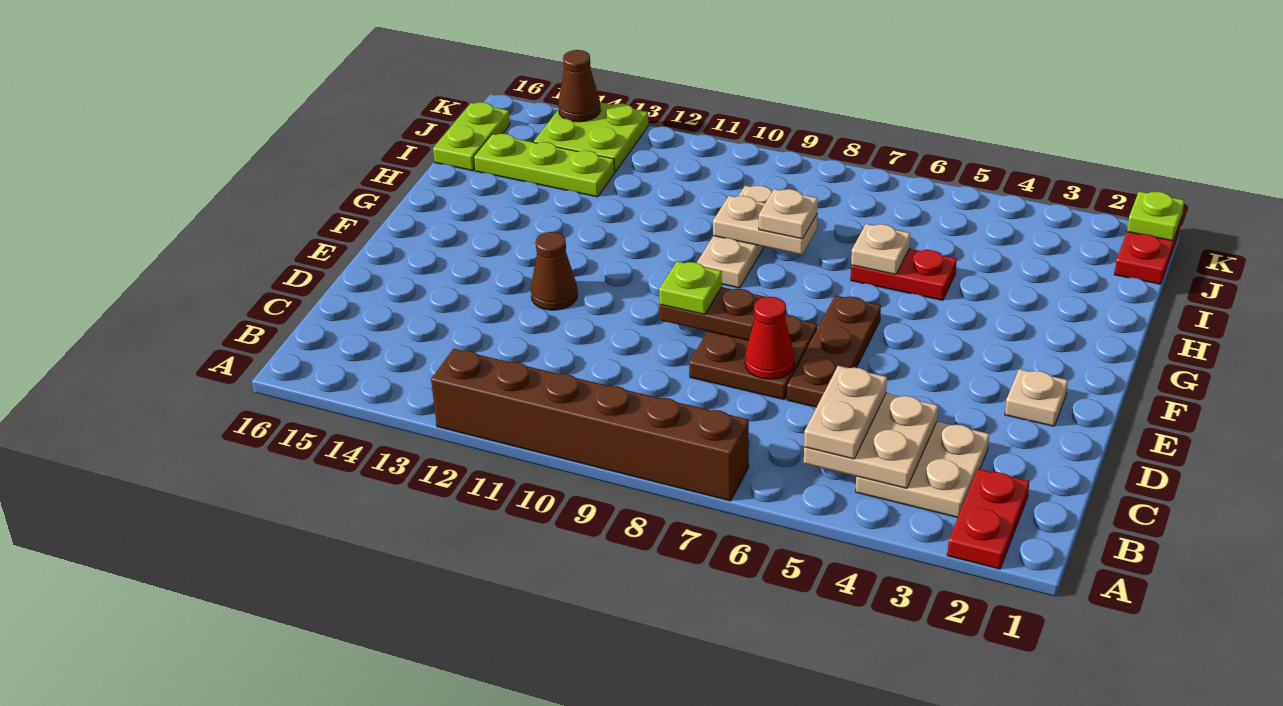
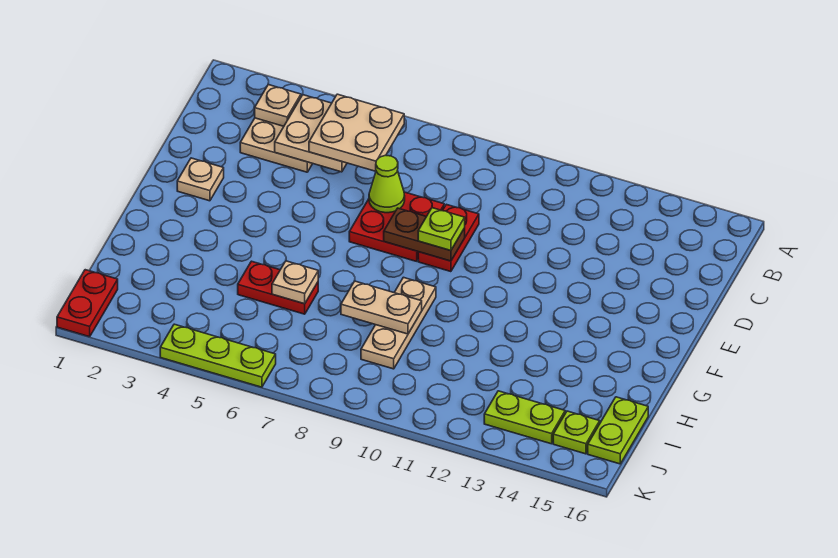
red plate A2:B2 level 1 -> red plate D9:E9 level 1
brown brick A7:A12 level 1 -> none
tan plate B5:C5 level 3 -> tan plate B5:C6 level 3
brown plate D6:F6 level 1 -> none
brown plate D7:E8 level 1 -> red plate D7:E8 level 1
red cone D7 level 2 -> lime cone D7 level 2
brown cone E12 level 1 -> none
tan plate H8 level 3 -> tan plate B3 level 2
lime plate I13:I15 level 1 -> lime plate K4:K6 level 1
lime plate J13:K14 level 1 -> lime plate J13:J14 level 1
lime plate K1 level 2 -> lime plate J15 level 1
brown cone K14 level 2 -> none

